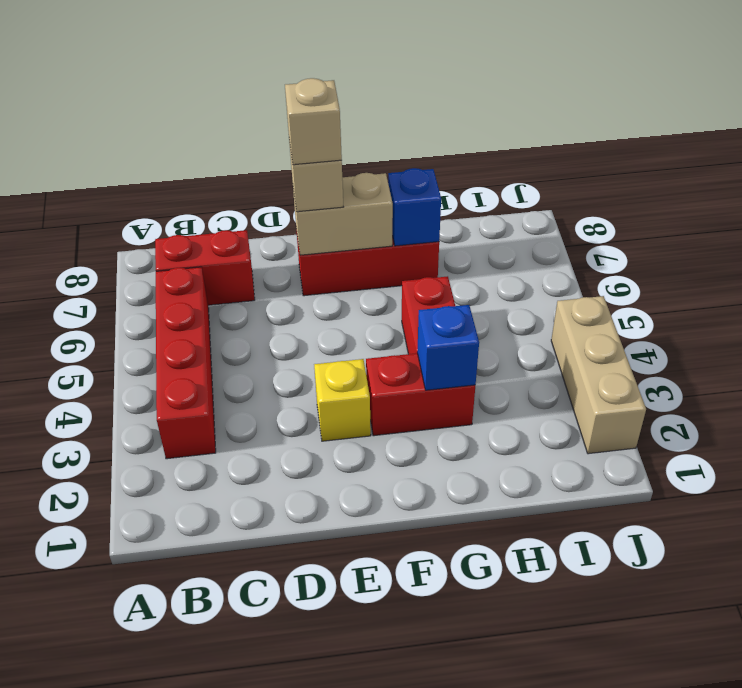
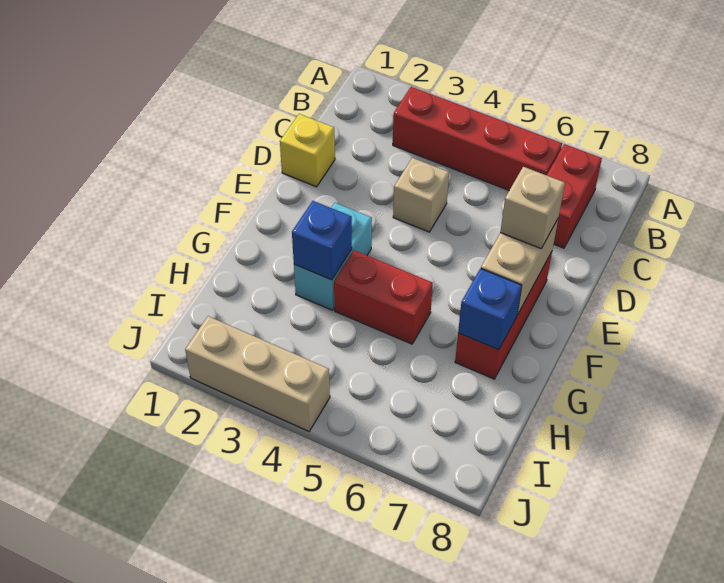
yellow brick E3 level 1 -> yellow brick D1 level 1
tan brick E7 level 4 -> tan brick D4 level 1
red brick F3:G3 level 1 -> cyan brick F3:G3 level 1

